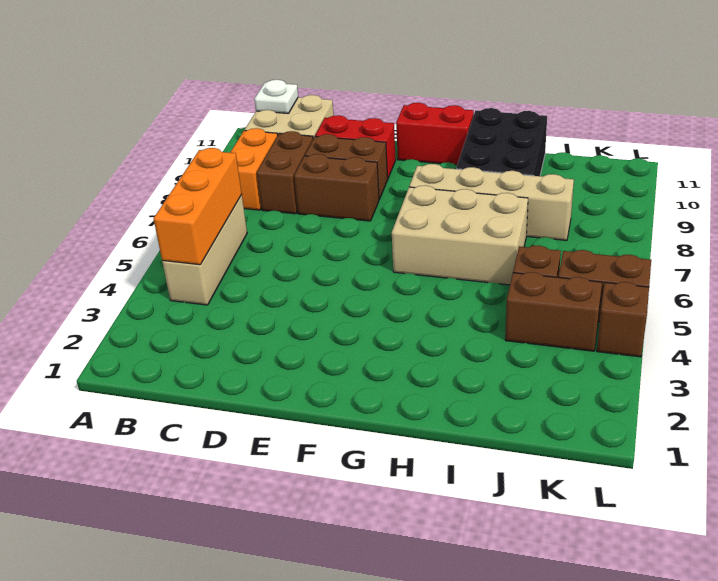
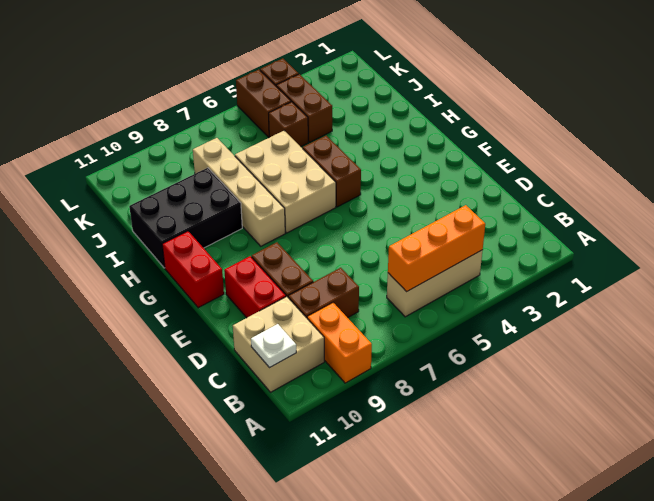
orange brick B8:B9 level 1 -> orange brick A9:B9 level 1
brown brick D8:E8 level 1 -> brown brick G5:H5 level 1

